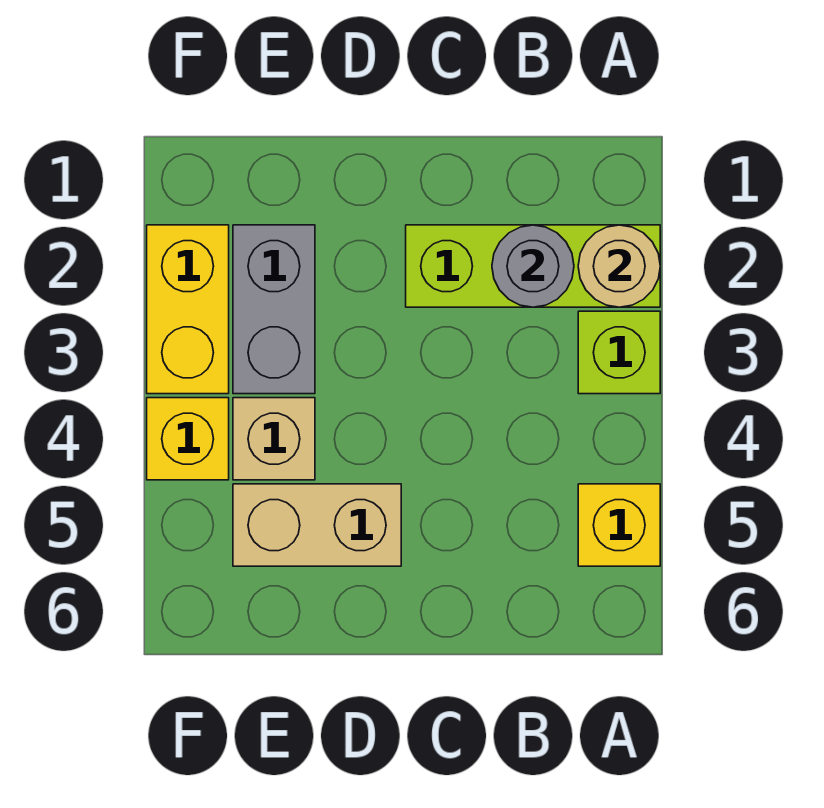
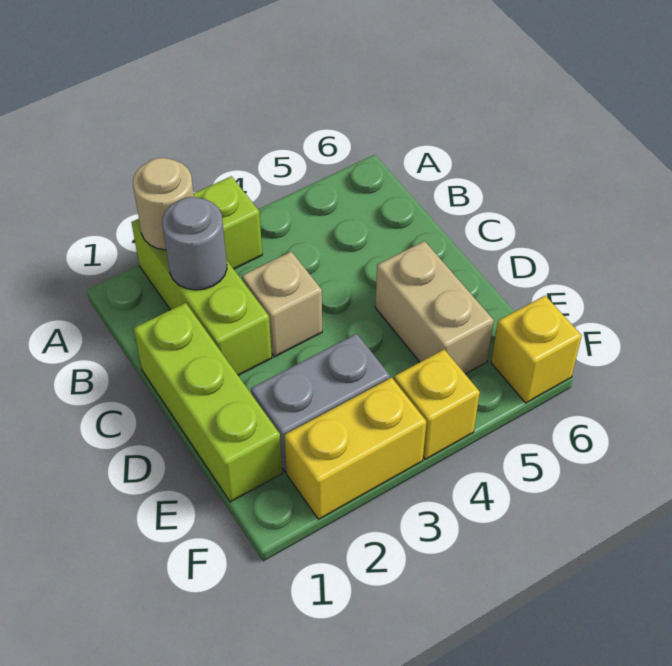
yellow brick A5 level 1 -> yellow brick F6 level 1
none -> lime brick C1:E1 level 1
tan brick E4 level 1 -> tan brick C3 level 1

